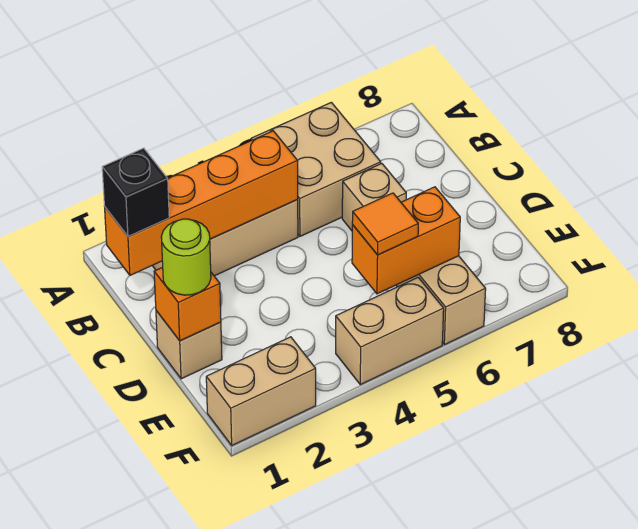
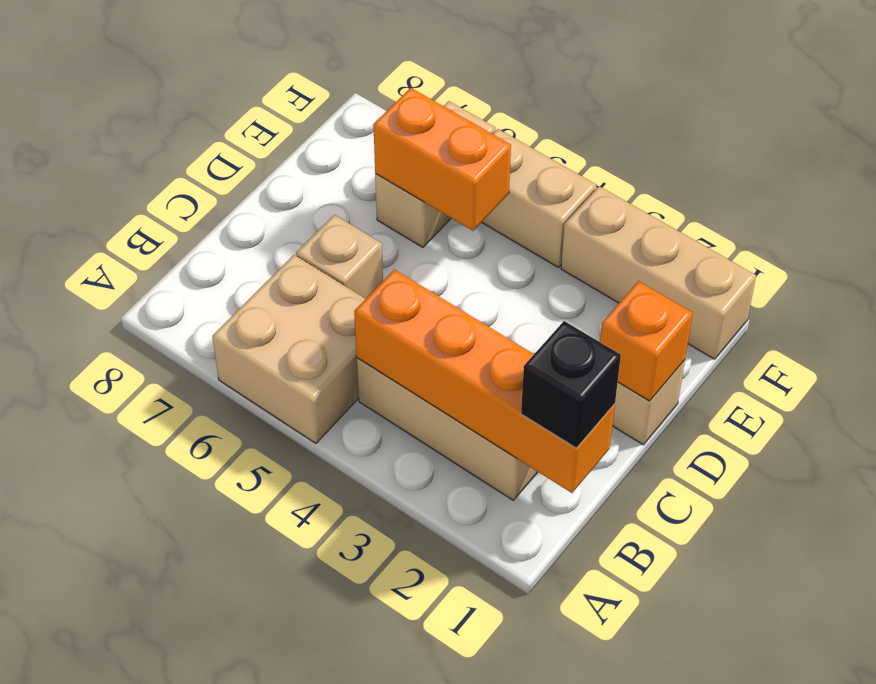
lime round brick D1 level 3 -> none
orange tile E5 level 3 -> none
tan brick F1:F2 level 1 -> tan brick F1:F3 level 1

